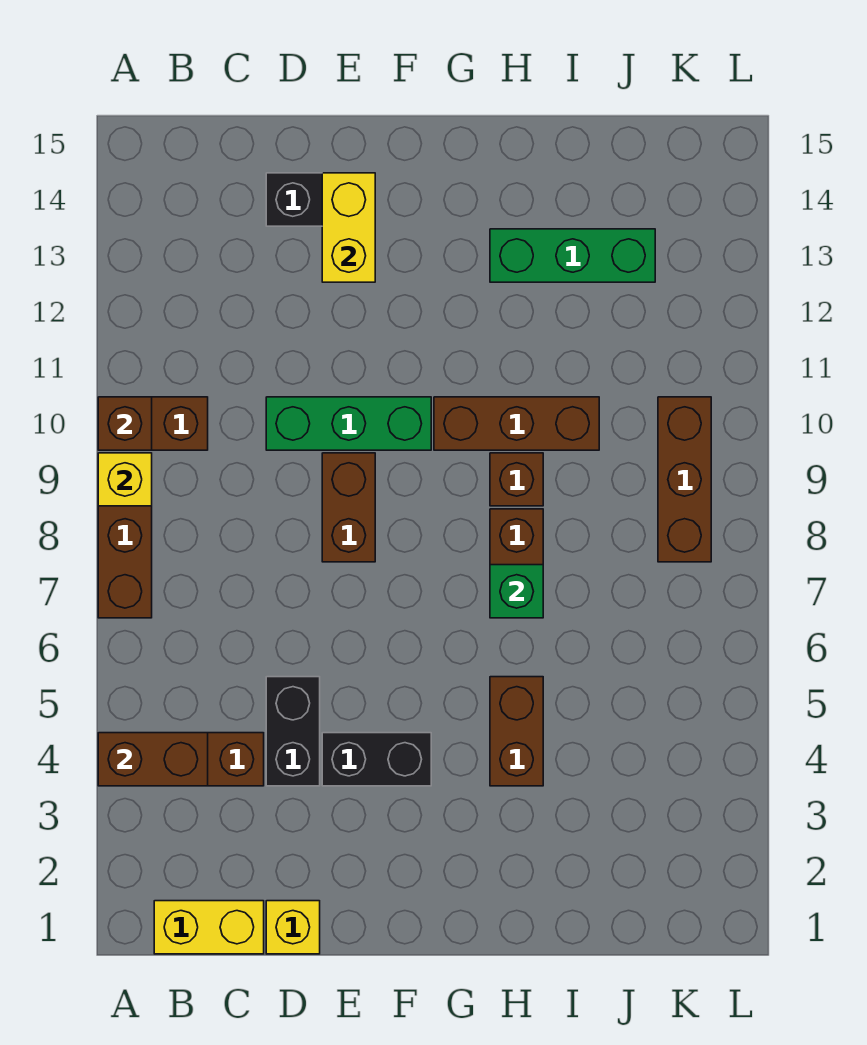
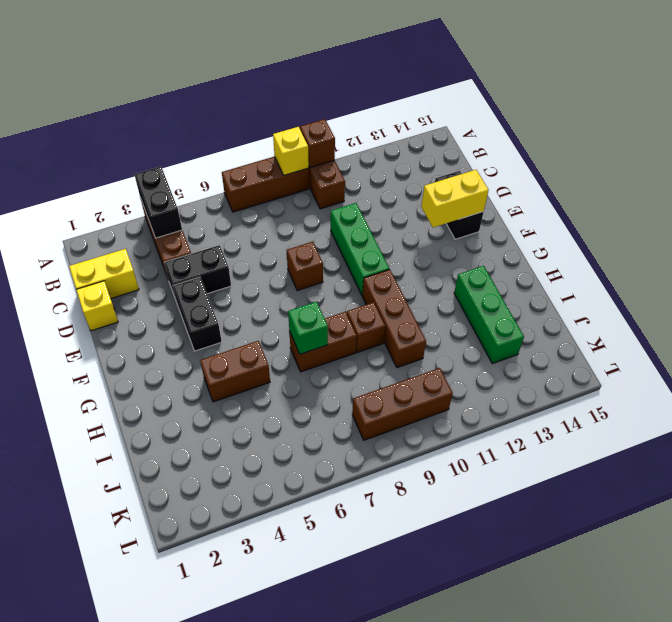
brown brick A4:B4 level 2 -> black brick A4:B4 level 2
yellow brick B1:C1 level 1 -> yellow brick C1:C2 level 1
brown brick E8:E9 level 1 -> brown brick E8 level 1

